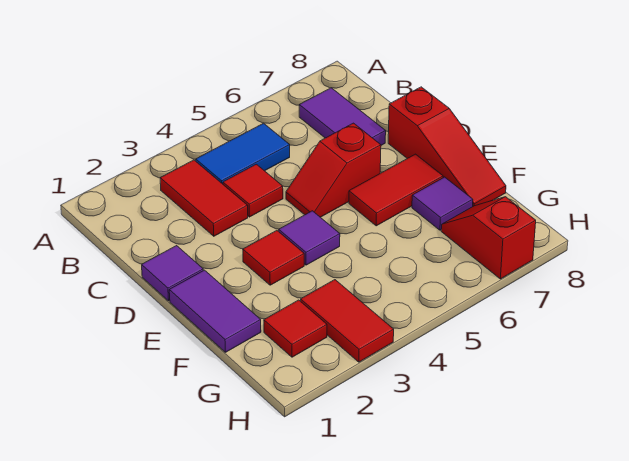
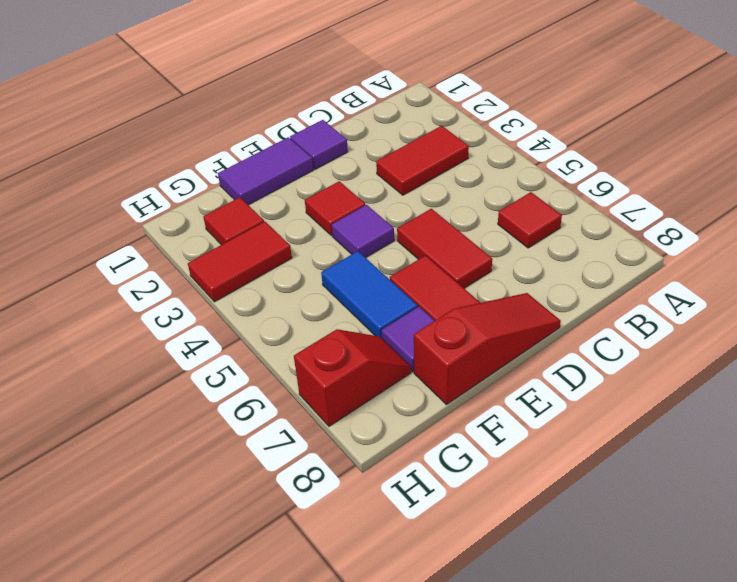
blue tile B4:B5 level 1 -> blue tile F5:F6 level 1
purple tile B7:C7 level 1 -> none
red tile C4 level 1 -> red tile B6 level 1
red slope D5:D6 level 1 top 6 -> red tile D5:D6 level 1
red slope D8:F8 level 1 top D -> red slope D8:F8 level 1 top F

